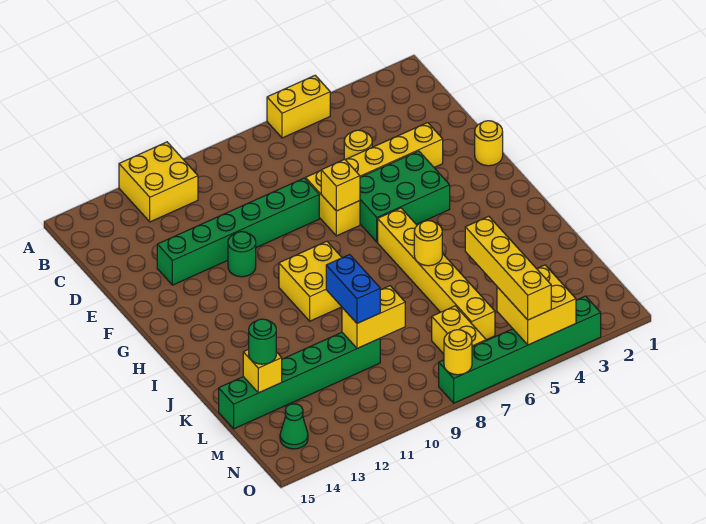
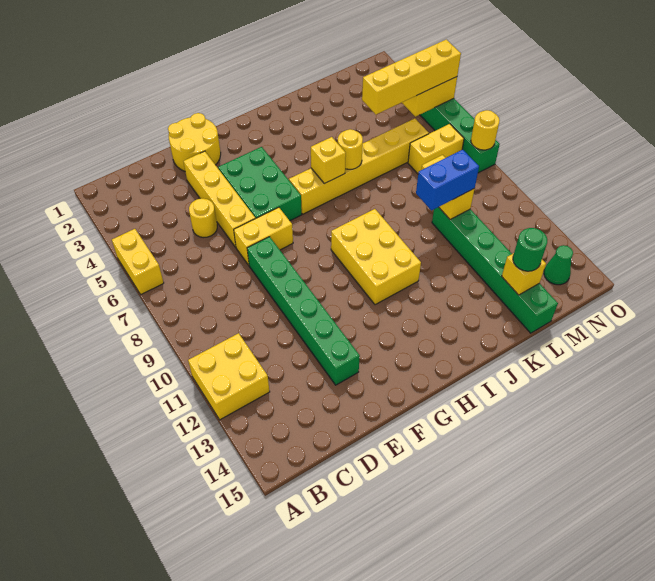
yellow round brick F1 level 1 -> yellow round brick E1:F2 level 1
yellow brick F7 level 2 -> yellow brick I6 level 2
green round brick F11 level 1 -> none
yellow brick H9:I10 level 1 -> yellow brick H9:I11 level 1

